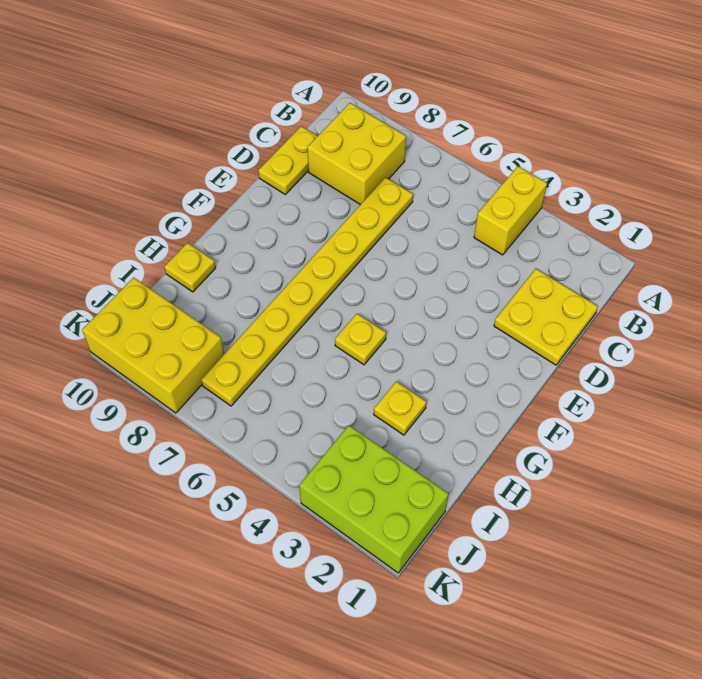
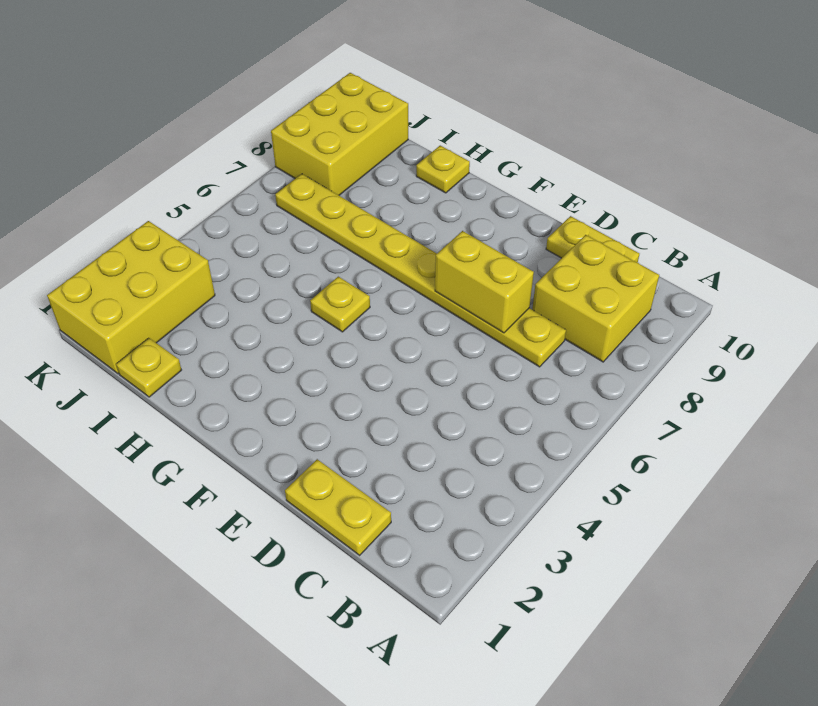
yellow brick A4:B4 level 1 -> yellow brick D7:E7 level 2
yellow plate C1:D2 level 1 -> yellow plate C1:D1 level 1
yellow plate H3 level 1 -> yellow plate I1 level 1
lime brick J1:K3 level 1 -> yellow brick J1:K3 level 1

